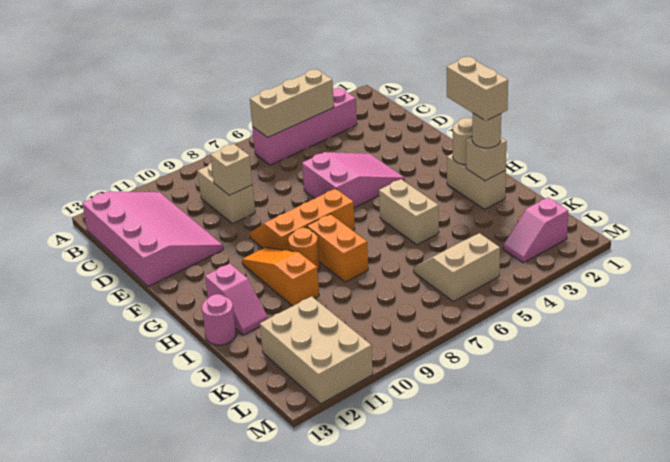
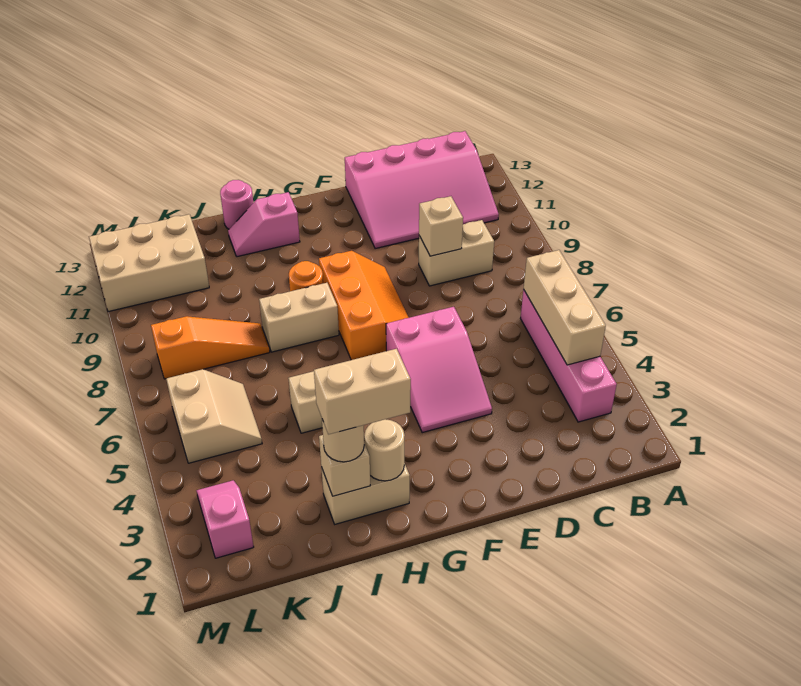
orange slope G10:I10 level 1 top I -> orange slope J8:L8 level 1 top L
orange brick H8:I8 level 1 -> tan brick H8:I8 level 1

